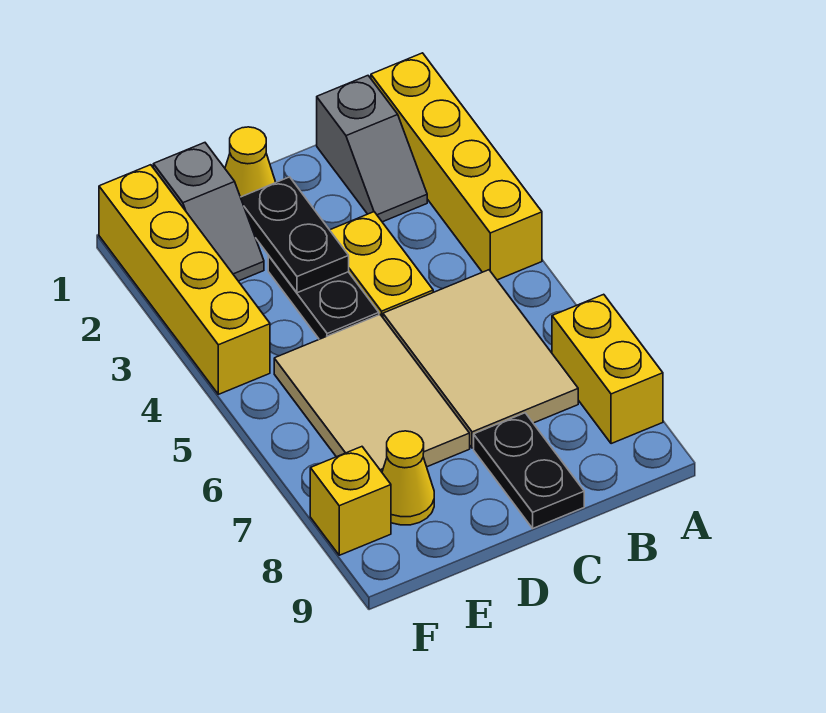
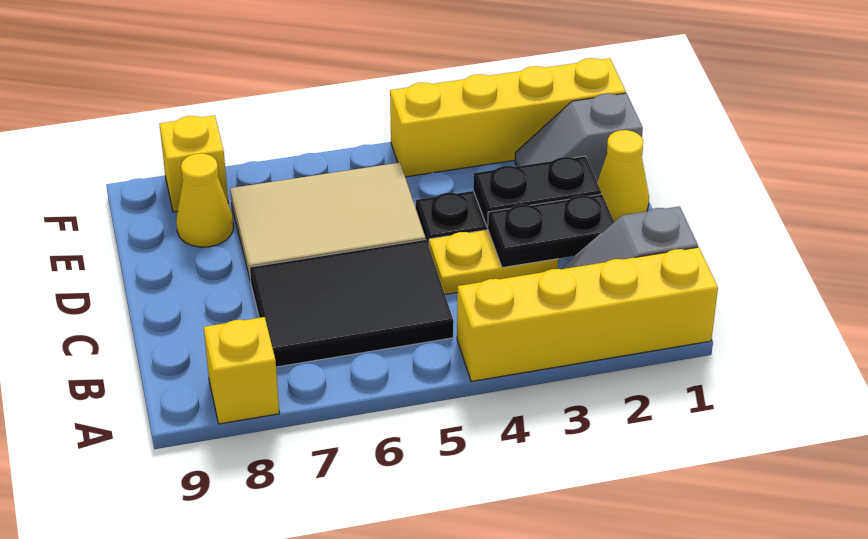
yellow brick A7:A8 level 1 -> yellow brick A8 level 1
tan tile B5:C7 level 1 -> black tile B5:C7 level 1
black plate C8:C9 level 1 -> black plate C2:C3 level 2

